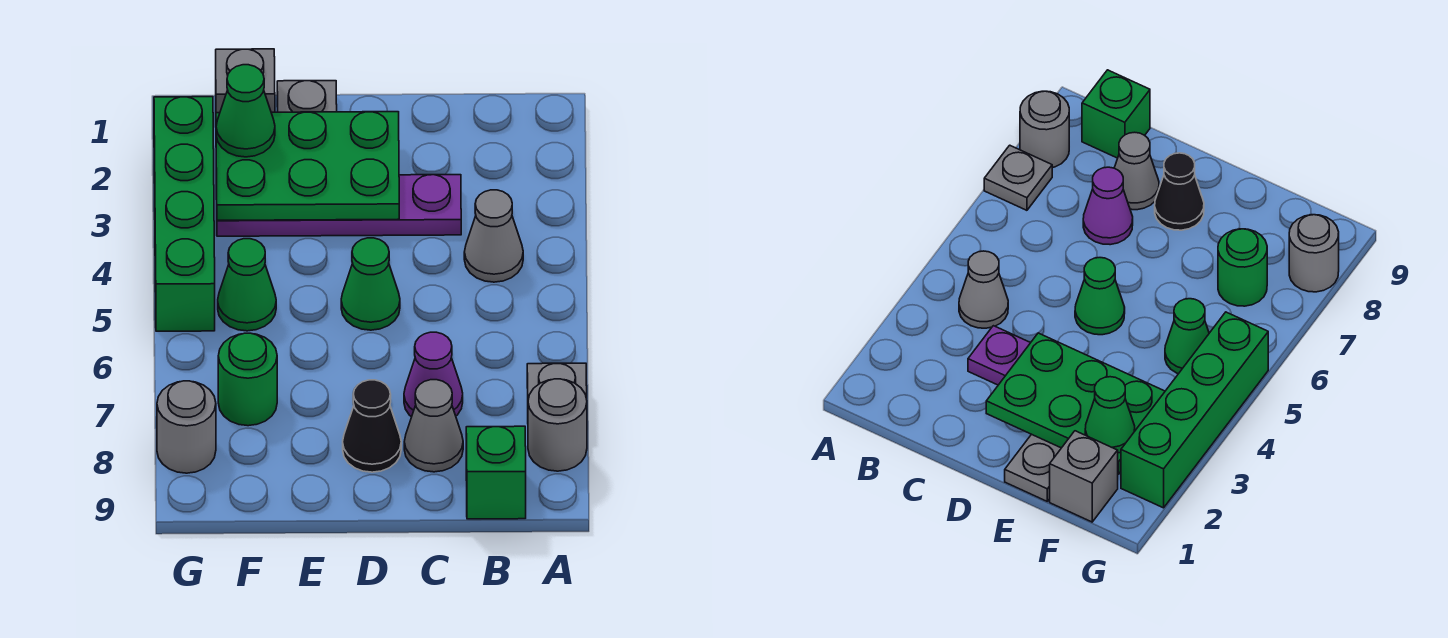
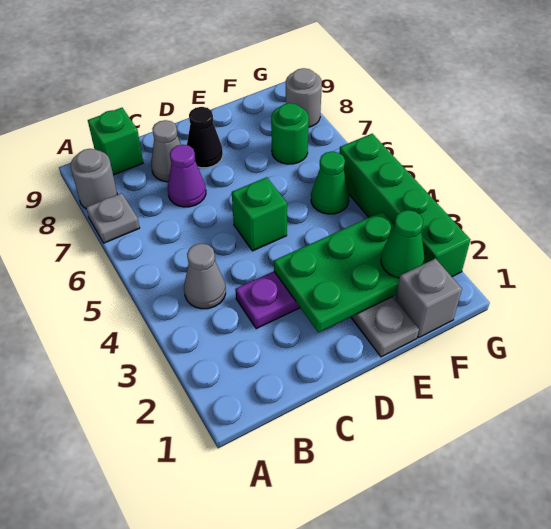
green cone D5 level 1 -> green brick D5 level 1

